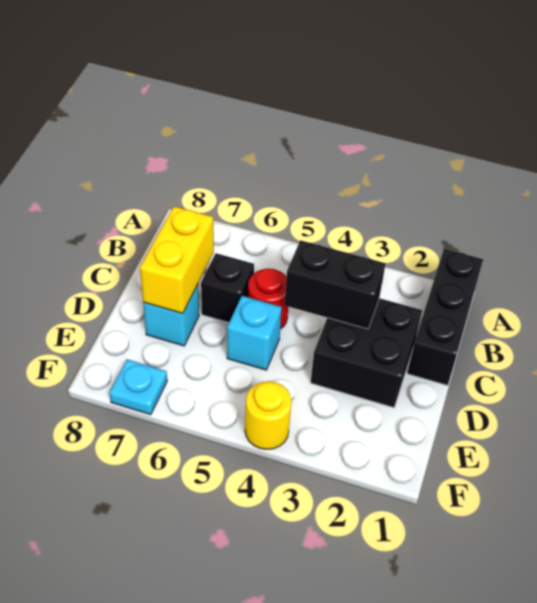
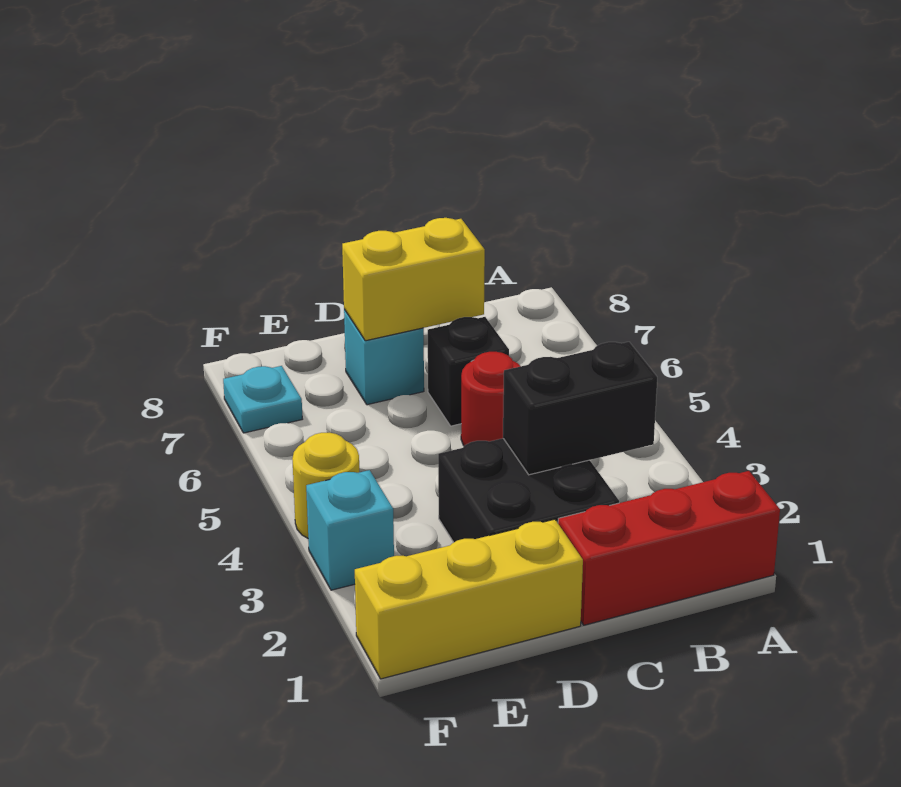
black brick A1:C1 level 1 -> red brick A1:C1 level 1
black brick C3:C4 level 2 -> black brick B3:C3 level 2
none -> yellow brick D1:F1 level 1
cyan brick D5 level 1 -> cyan brick F3 level 1

